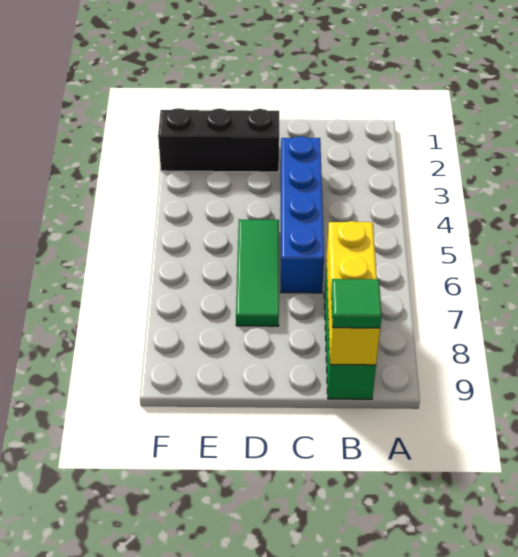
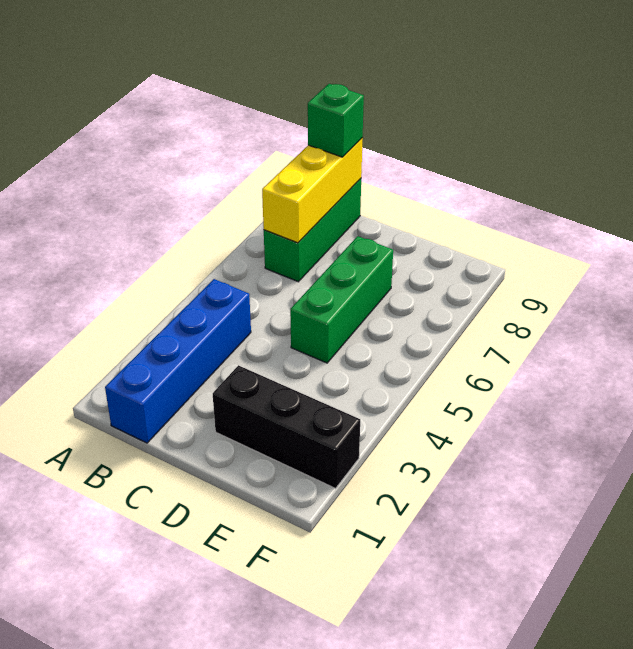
green tile B9 level 3 -> green brick B9 level 3
blue brick C3:C6 level 1 -> blue brick B1:B4 level 1
green tile D5:D7 level 1 -> green brick D5:D7 level 1

